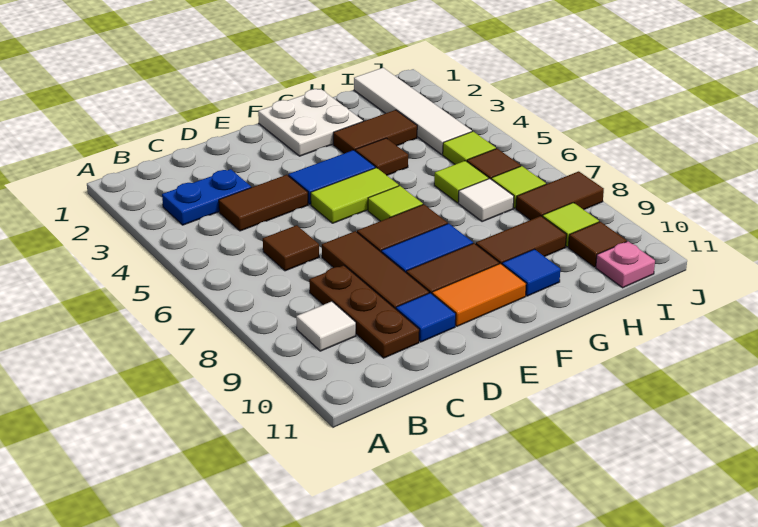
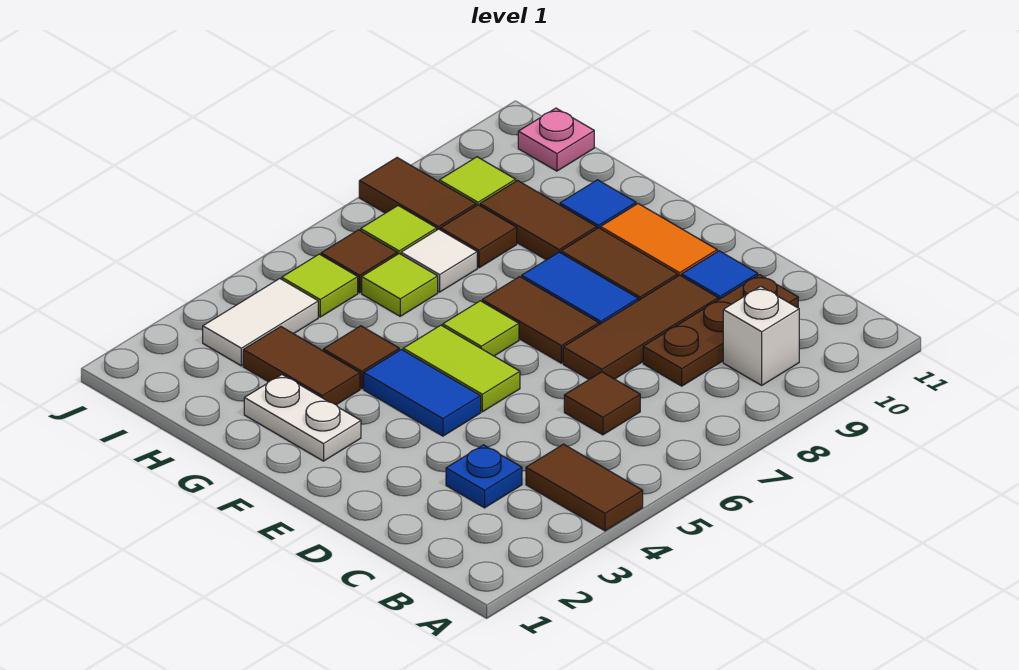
blue plate B3:C3 level 1 -> blue plate C3 level 1
white tile B9 level 1 -> white brick B9 level 1
brown tile C4:D4 level 1 -> brown tile A4:B4 level 1
white plate F1:G2 level 1 -> white plate F2:G2 level 1
white tile I1:I4 level 1 -> white tile I3:I4 level 1
brown tile I10 level 1 -> brown tile H8 level 1

